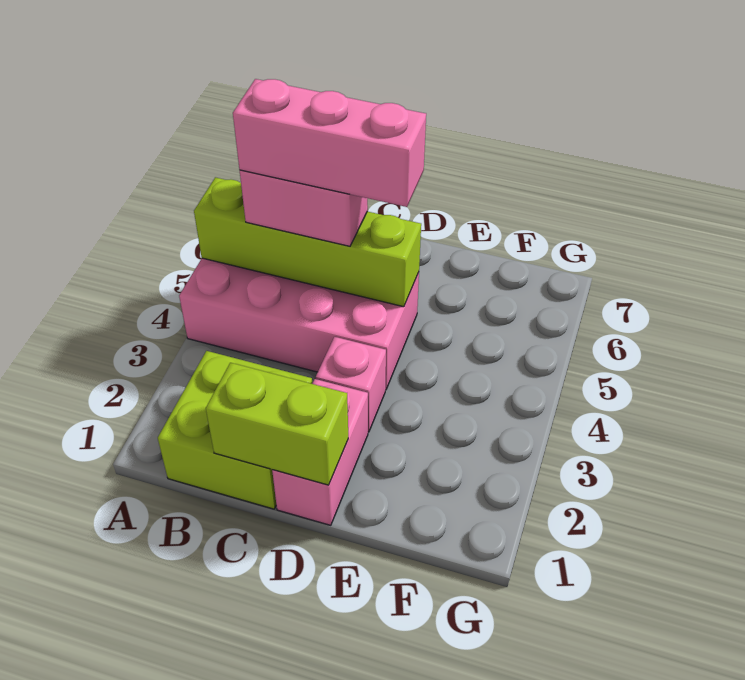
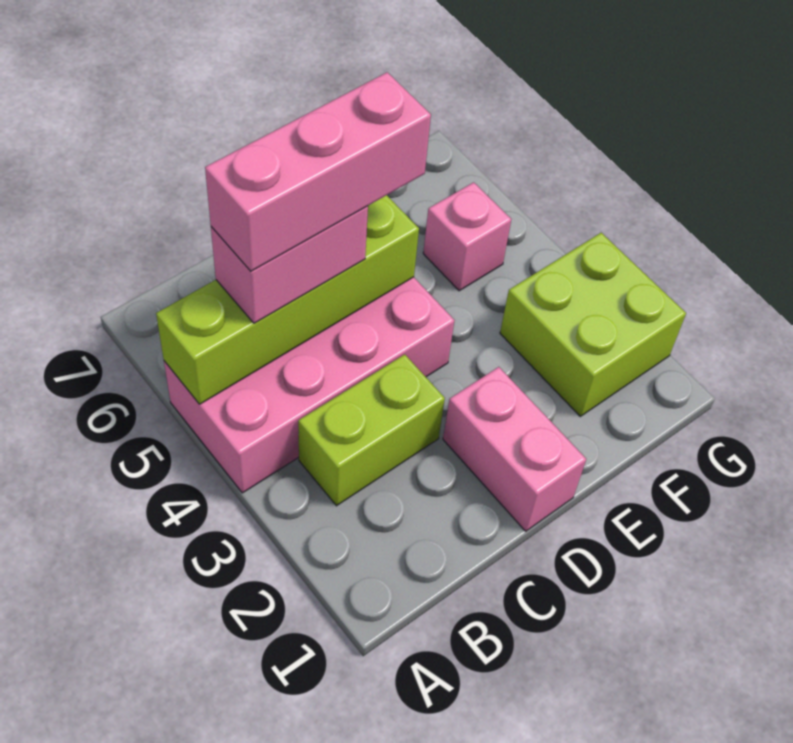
lime brick B1:C2 level 1 -> lime brick F2:G3 level 1
lime brick C1:D1 level 2 -> lime brick B3:C3 level 1
pink brick D3 level 1 -> pink brick F5 level 1

